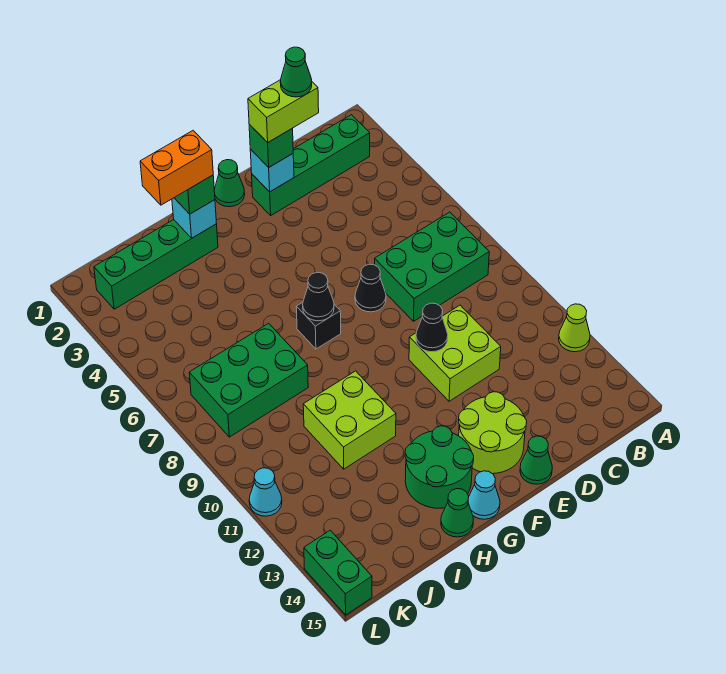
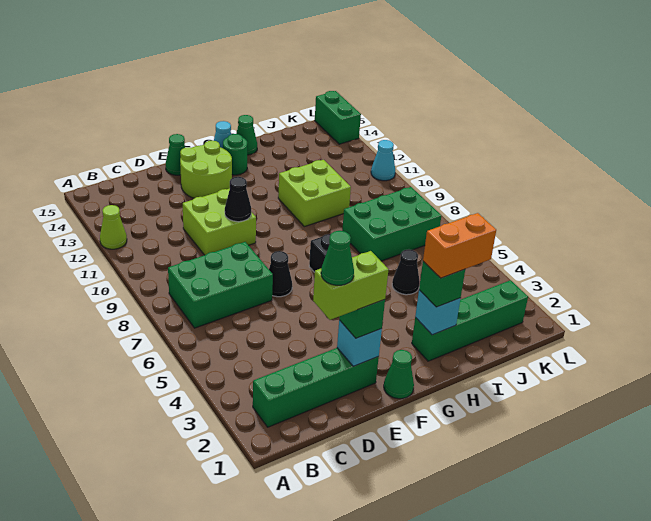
black cone G7 level 2 -> black cone I5 level 1
green round brick G13:H14 level 1 -> green round brick G14 level 1

